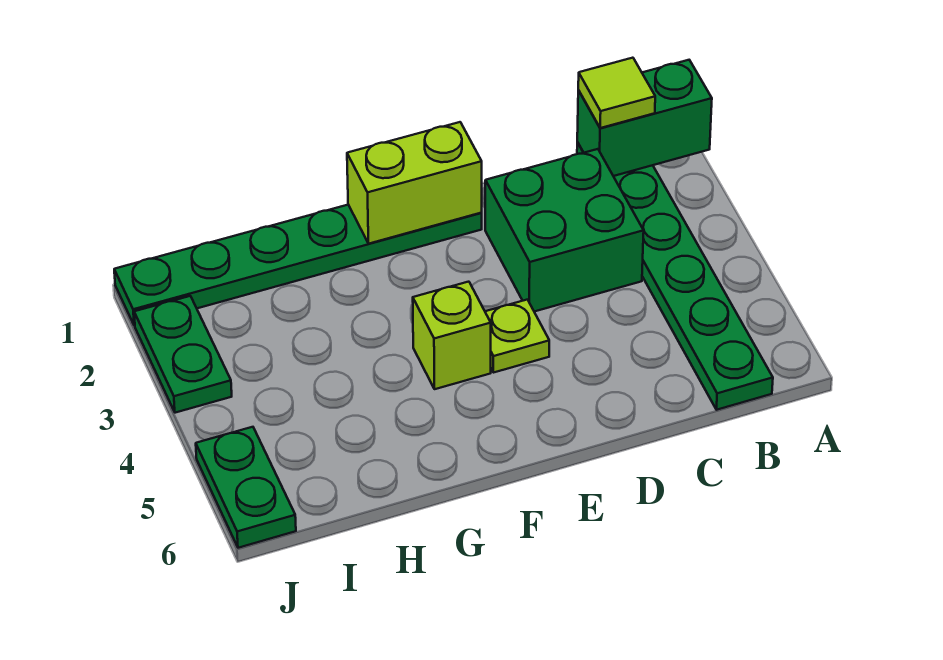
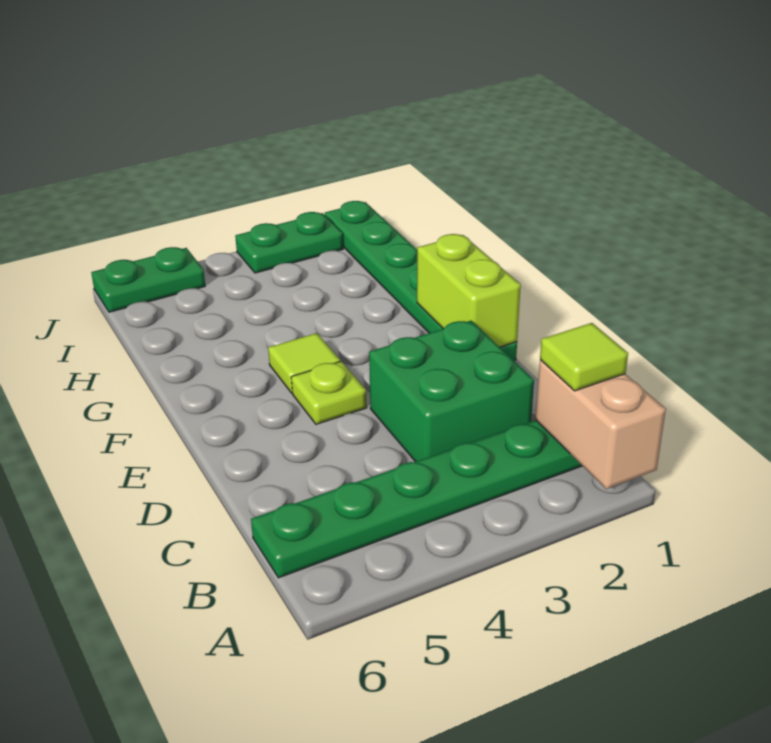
green brick A1:B1 level 2 -> tan brick A1:B1 level 2
lime brick F4 level 1 -> lime tile F4 level 1

